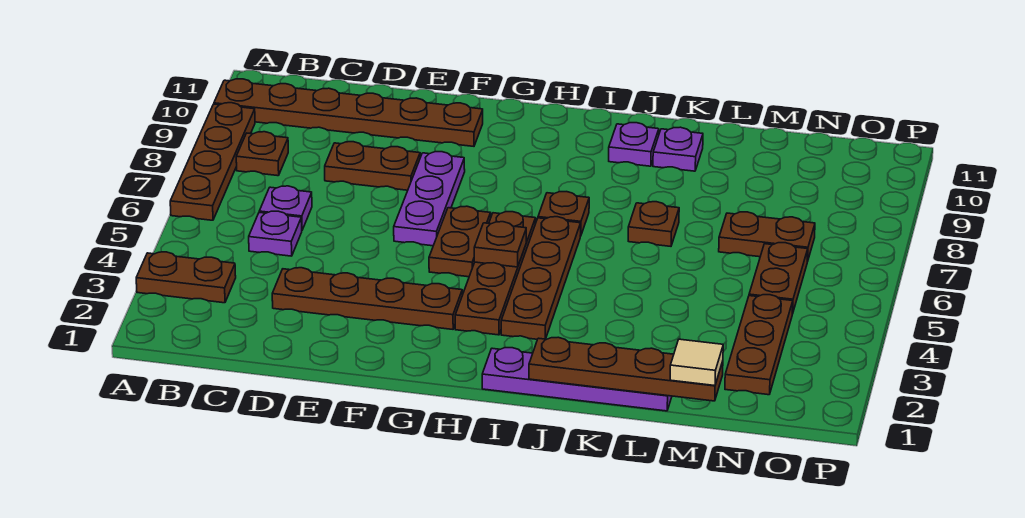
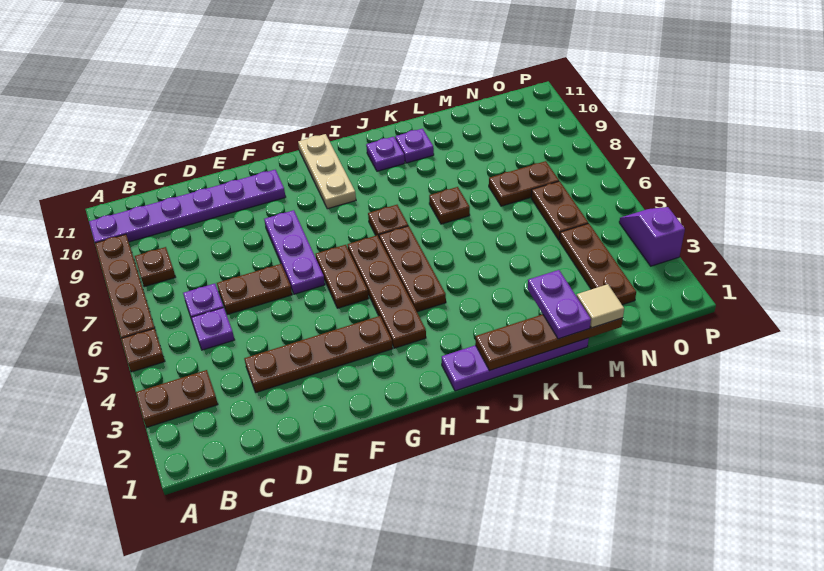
brown plate A10:F10 level 1 -> purple plate A10:F10 level 1
brown plate D8:E8 level 1 -> brown plate D6:E6 level 1
brown plate H5 level 2 -> brown plate A5 level 1
none -> tan plate H9:H11 level 1
brown plate I3:I6 level 1 -> brown plate I4:I6 level 1
none -> purple plate L1:L2 level 3
none -> purple slope P3:P4 level 1 top 3

